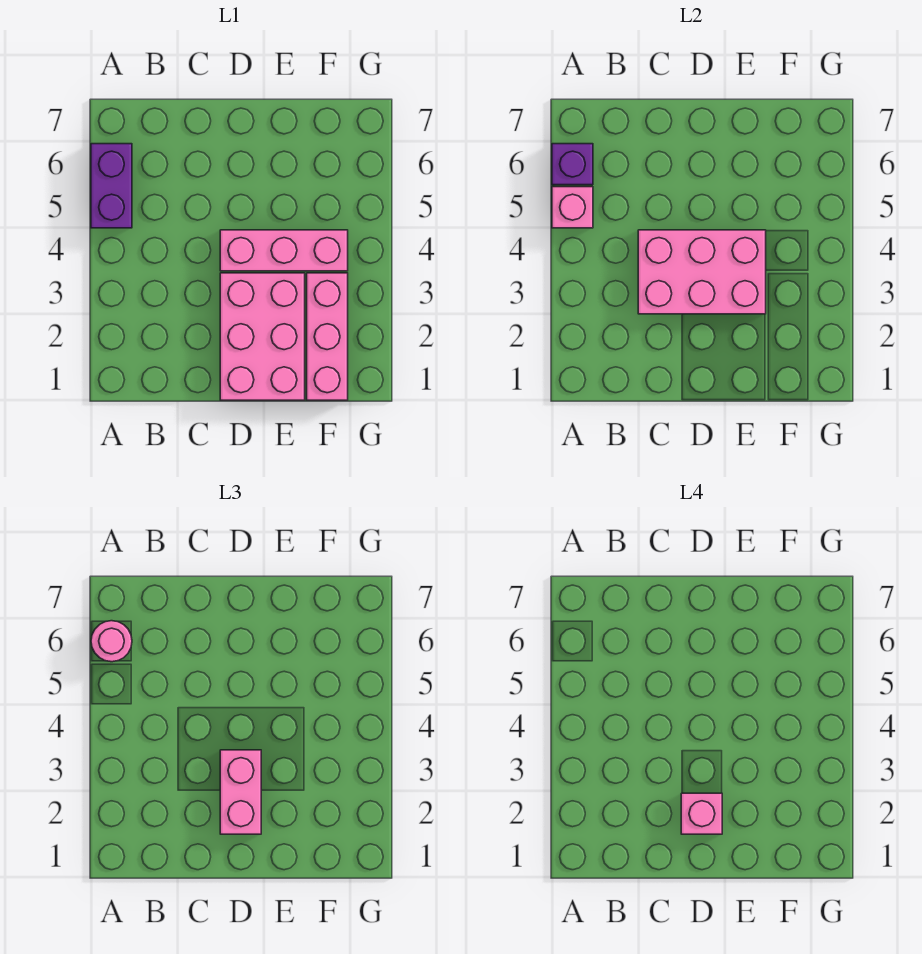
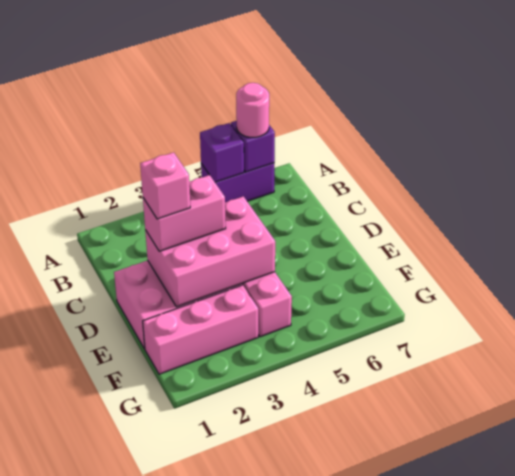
pink brick A5 level 2 -> purple brick A5 level 2
pink brick C3:E4 level 2 -> pink brick D2:E4 level 2

